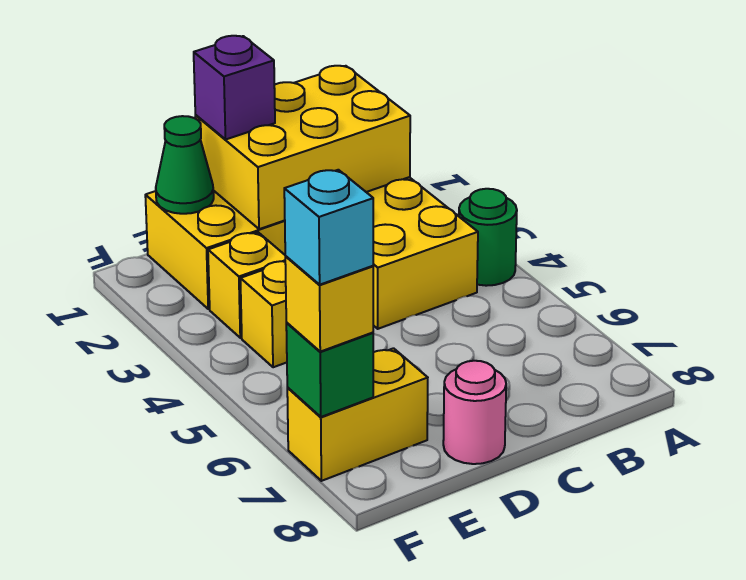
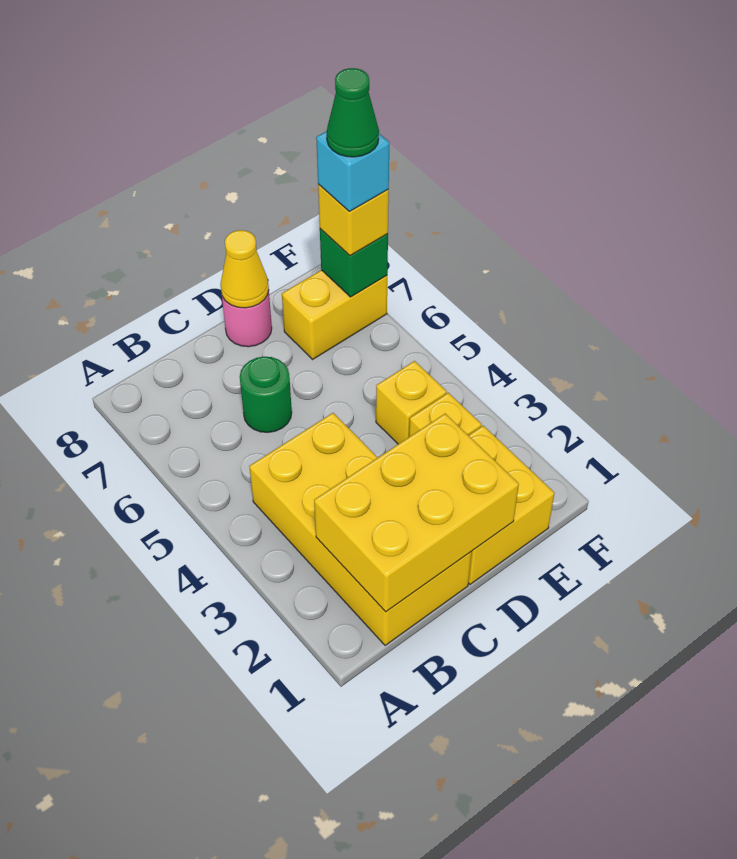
green round brick A4 level 1 -> green round brick C6 level 1
purple brick D1 level 3 -> none
none -> yellow cone D8 level 2
green cone E1 level 2 -> green cone F7 level 5

